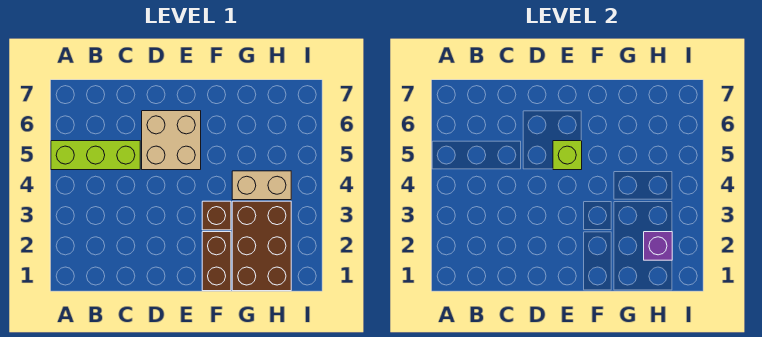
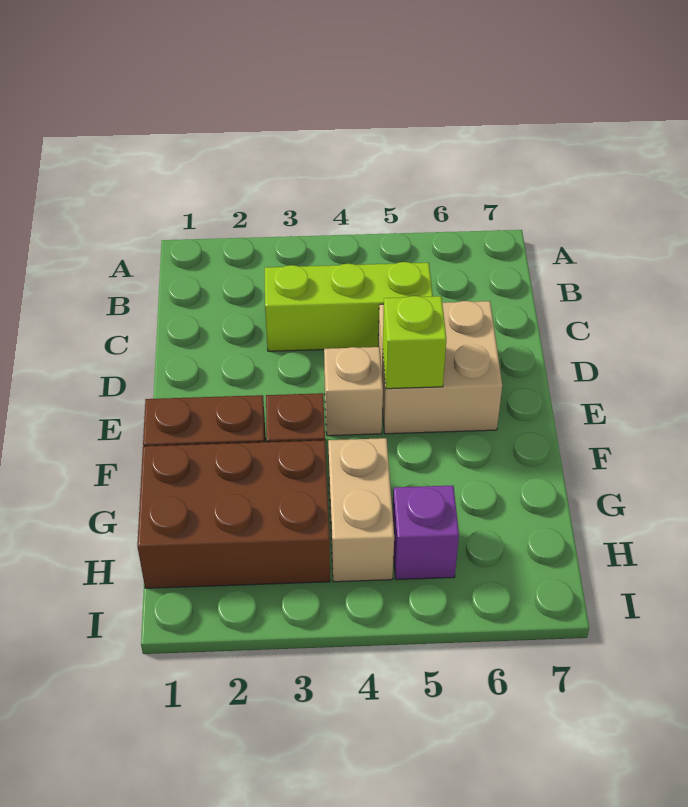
lime brick A5:C5 level 1 -> lime brick C3:C5 level 1
none -> tan brick E4 level 1
purple brick H2 level 2 -> purple brick H5 level 1

